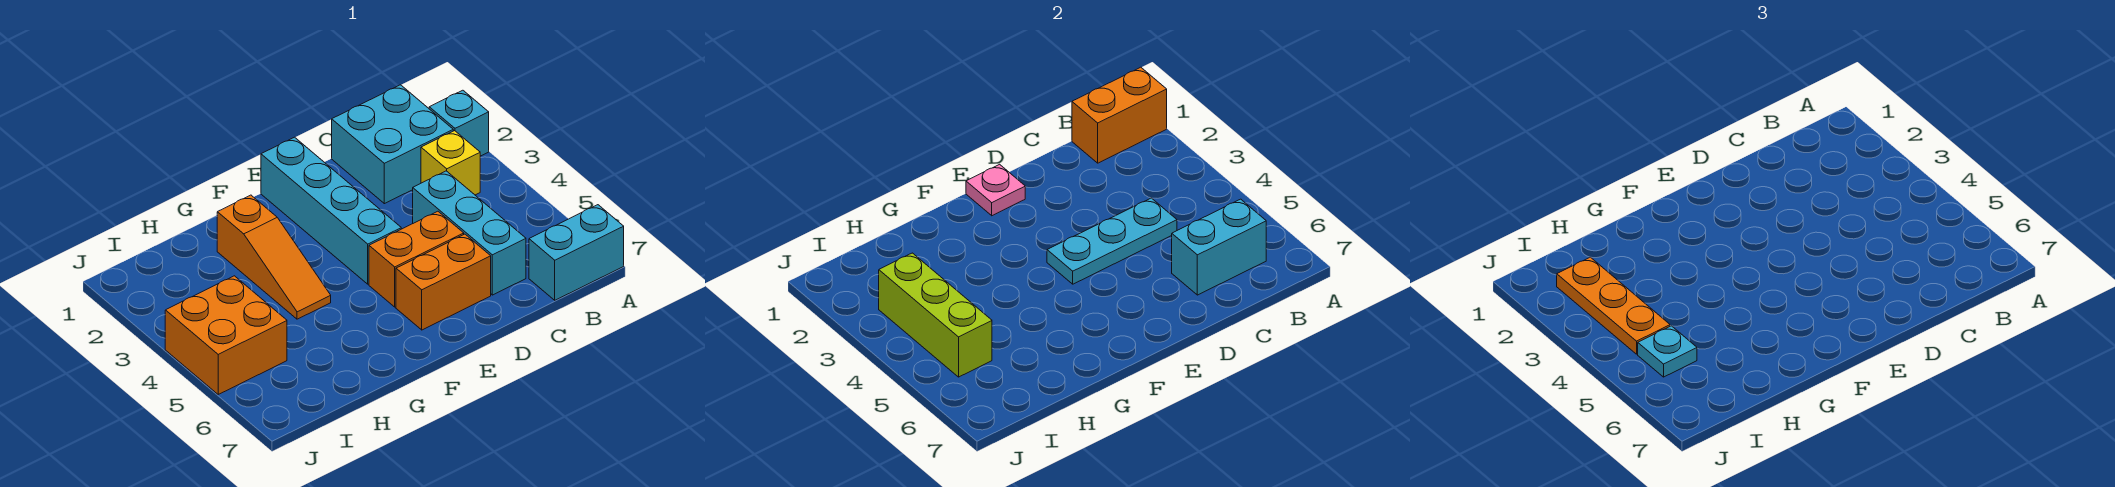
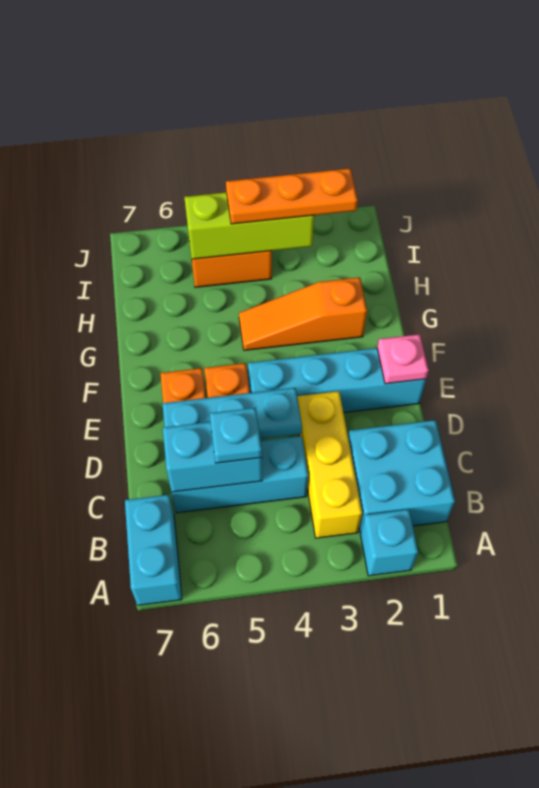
orange brick A1:B1 level 2 -> none
yellow brick B3 level 1 -> yellow brick B3:D3 level 1
cyan brick B6:C6 level 2 -> cyan brick C5:C6 level 2
cyan plate C4:E4 level 2 -> cyan plate D4:D6 level 2
cyan plate I5 level 3 -> cyan plate C5 level 3

